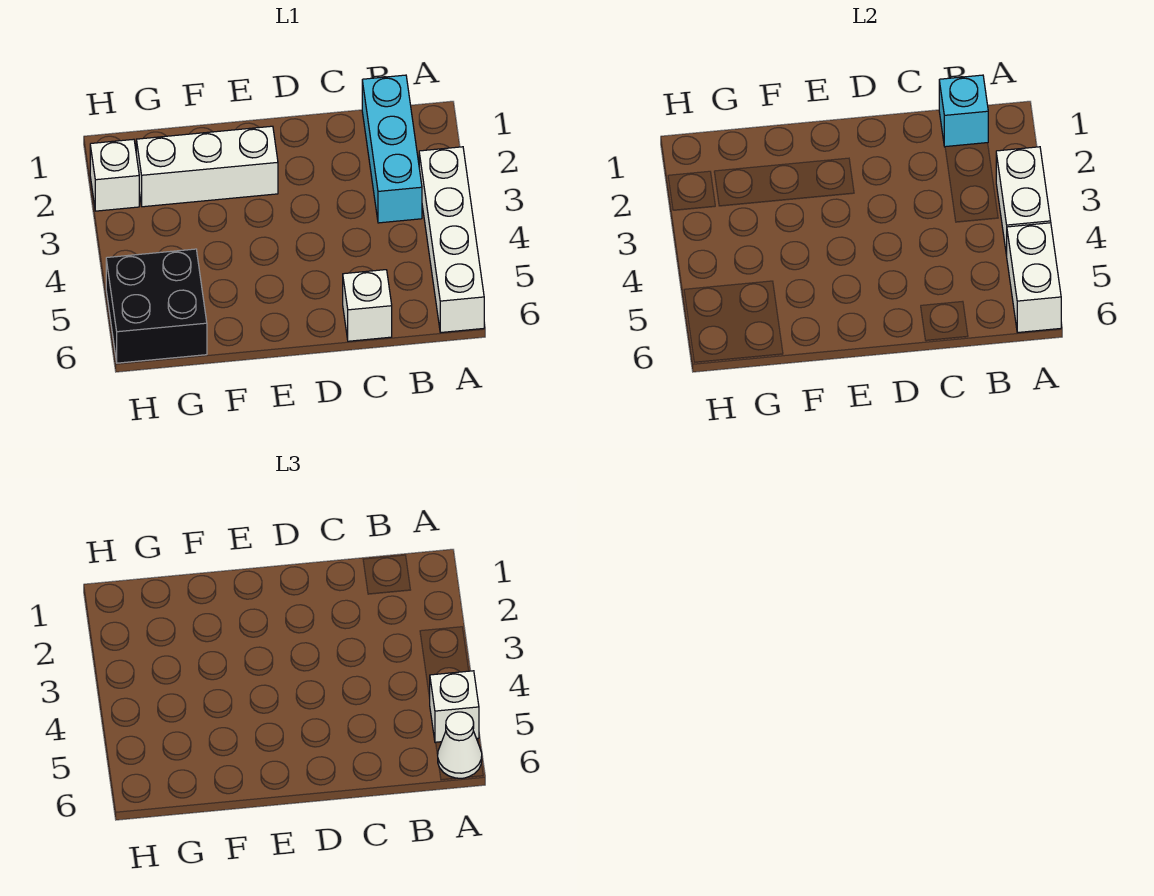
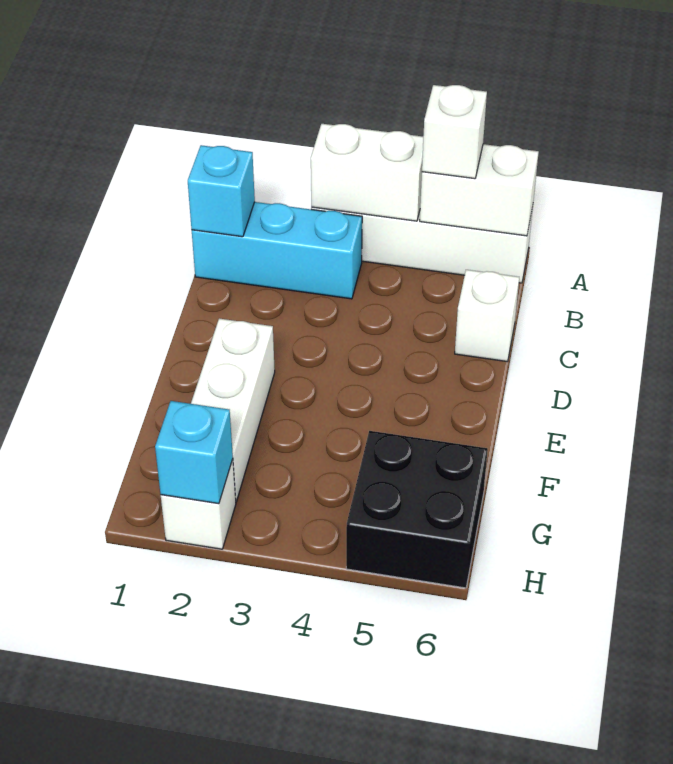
white cone A6 level 3 -> none
none -> cyan brick H2 level 2

